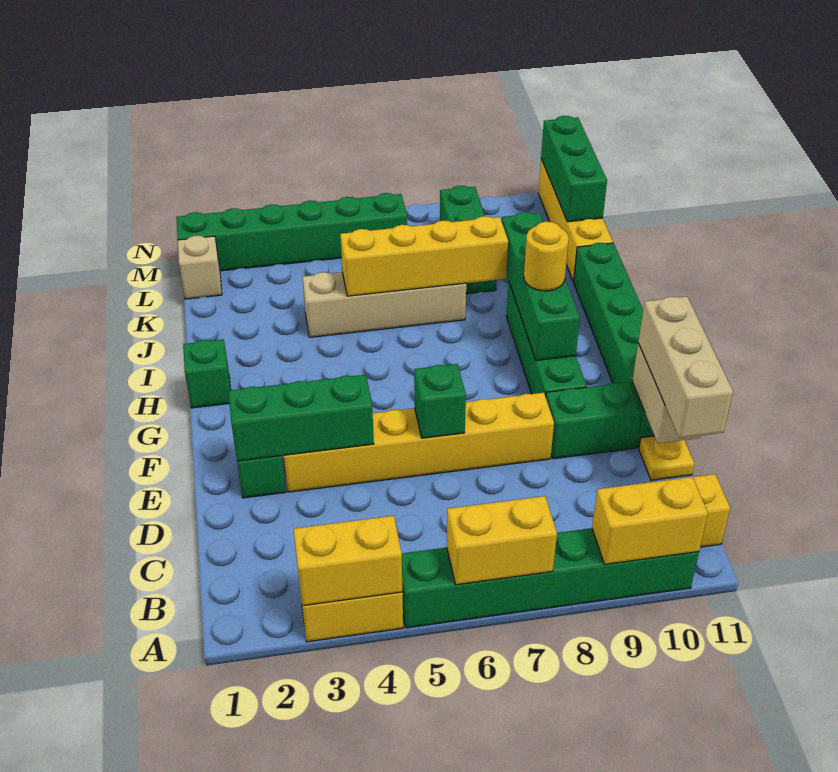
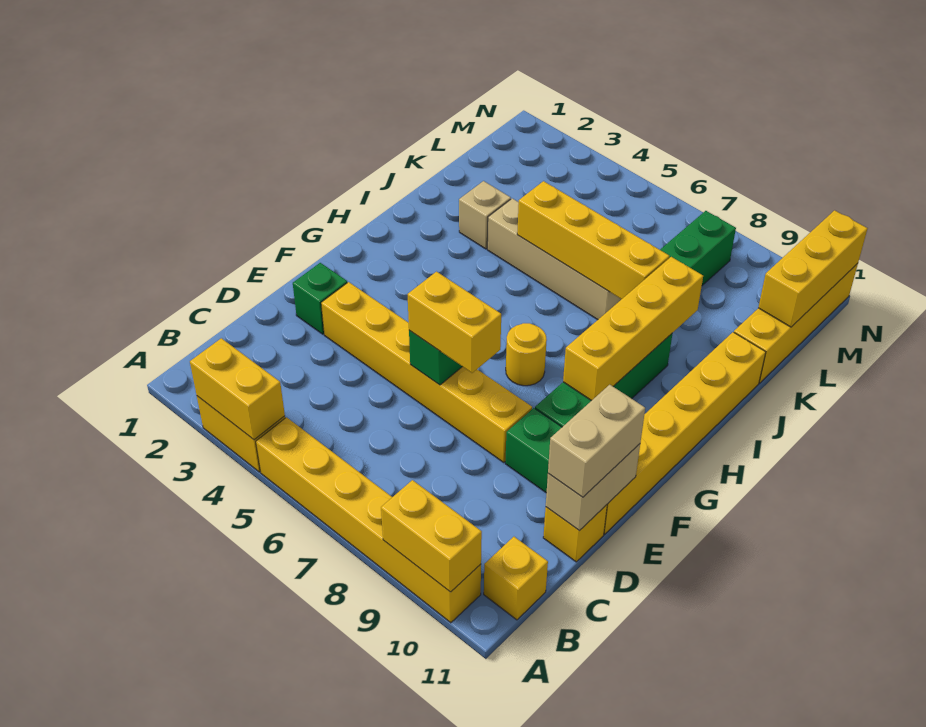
green brick A5:A10 level 1 -> yellow brick A5:A10 level 1
yellow brick A6:A7 level 2 -> yellow brick E6:E7 level 3
tan brick C11:E11 level 3 -> tan brick D11:E11 level 3
yellow plate D11 level 1 -> yellow brick D11 level 1
green brick E2:E4 level 2 -> none
green brick E11:J11 level 1 -> yellow brick E11:J11 level 1
green brick G9:J9 level 2 -> yellow brick G9:J9 level 2
green brick H1 level 1 -> none
yellow round brick H9 level 3 -> yellow round brick G7 level 1
tan brick L1 level 1 -> tan brick J3 level 1
green brick L11:N11 level 2 -> yellow brick L11:N11 level 2
green brick M1:M6 level 1 -> none

